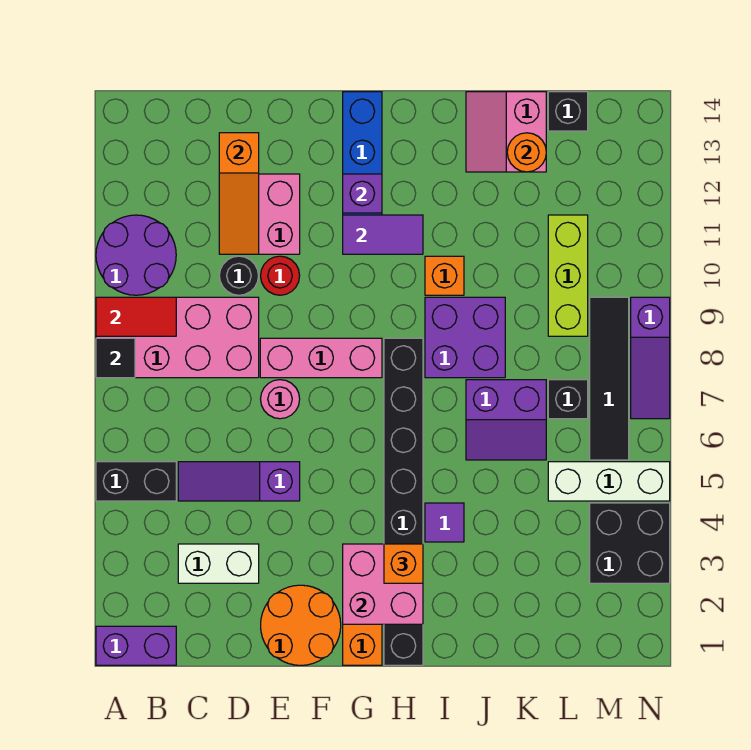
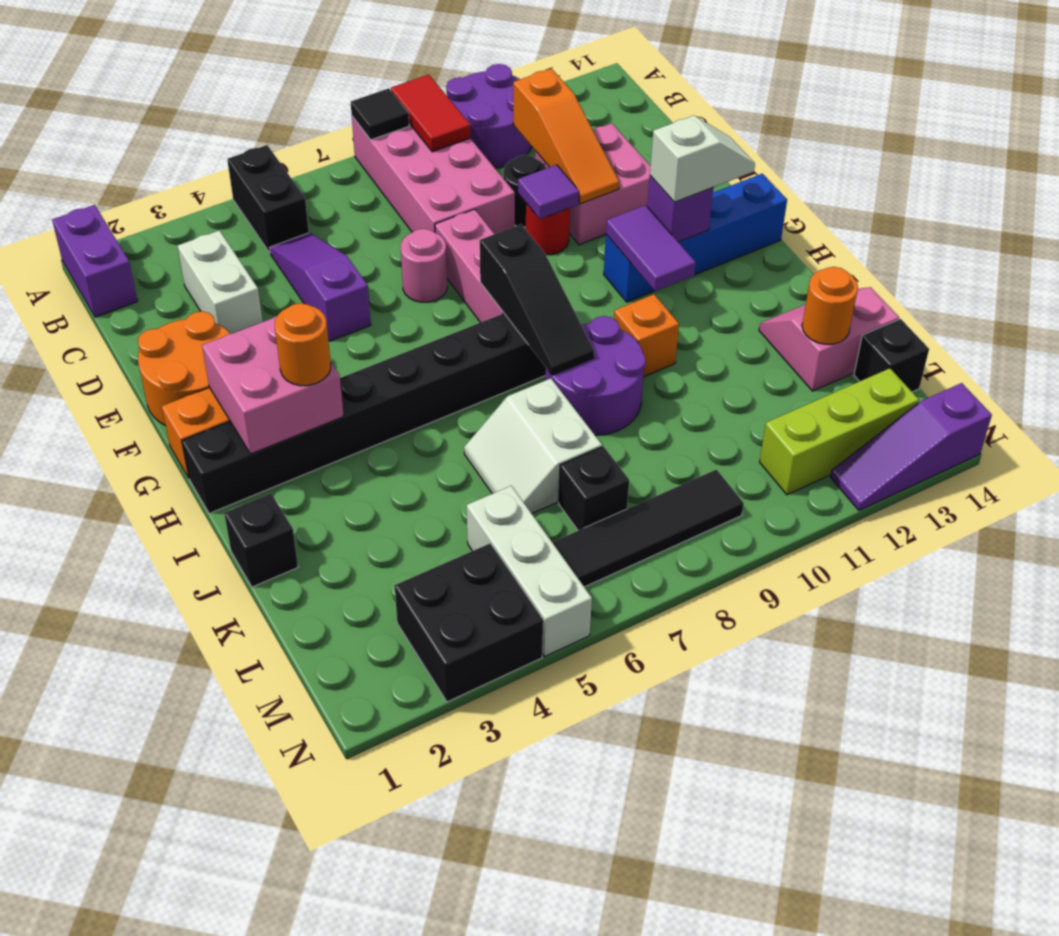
orange slope D11:D13 level 2 top 13 -> orange slope C11:E11 level 2 top C
none -> black slope G8:I8 level 2 top G
none -> white slope G12:G13 level 3 top 12
orange brick H3 level 3 -> orange round brick H3 level 3
purple tile I4 level 1 -> purple tile E10 level 2
purple brick I8:J9 level 1 -> purple round brick I8:J9 level 1
none -> black brick J1 level 1
purple slope J6:K7 level 1 top 7 -> white slope J6:K7 level 1 top 7
lime brick L9:L11 level 1 -> lime brick M11:M13 level 1
purple slope N7:N9 level 1 top 9 -> purple slope N12:N14 level 1 top 14

